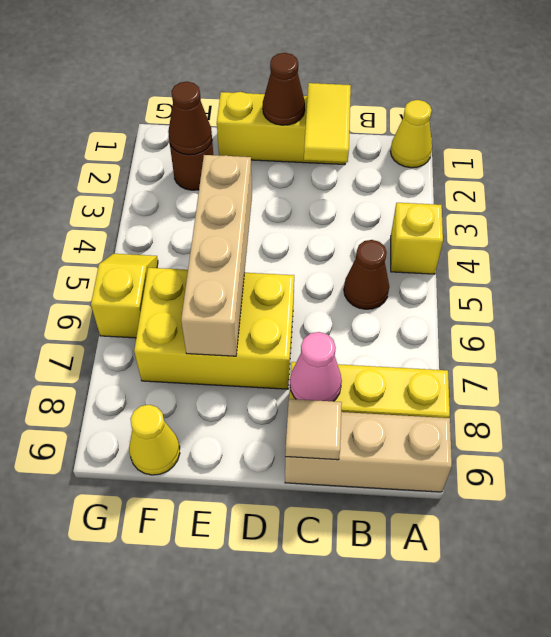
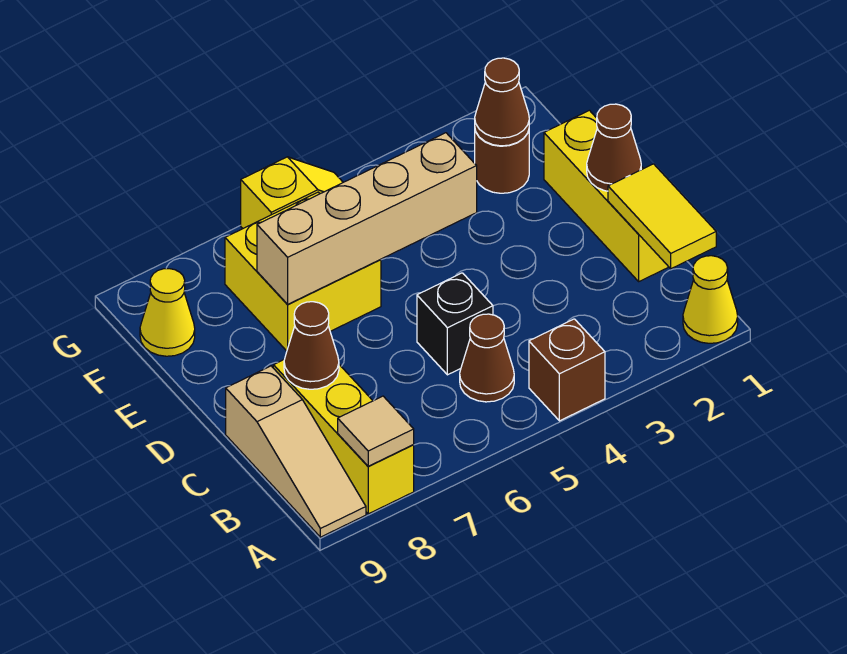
yellow brick A4 level 1 -> brown brick A4 level 1
tan brick A9:C9 level 1 -> tan slope A9:C9 level 1 top C
yellow tile C1:C2 level 2 -> yellow tile B1:C1 level 2
none -> black brick C5 level 1
pink cone C8 level 2 -> brown cone C8 level 2
tan tile C9 level 2 -> tan tile A8 level 2
yellow brick D6:F7 level 1 -> yellow brick E6:F7 level 1

